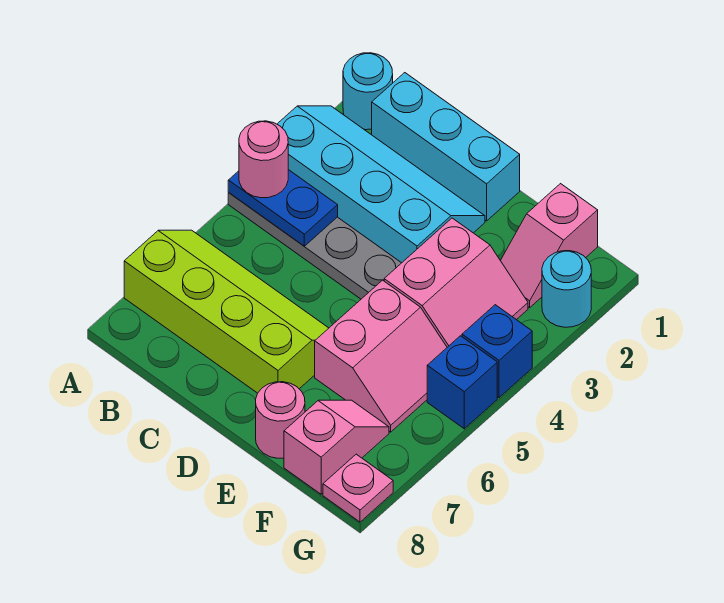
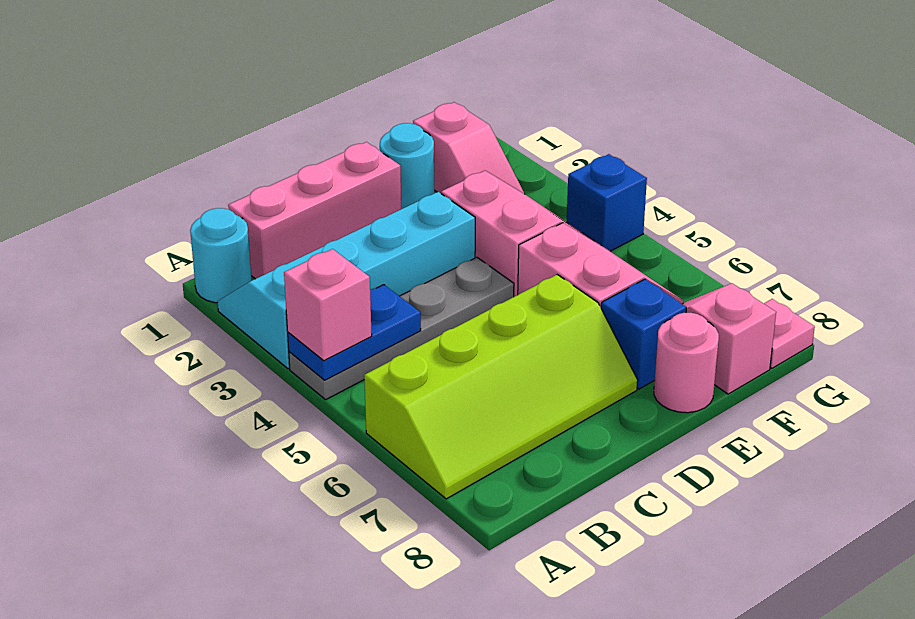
pink round brick A4 level 3 -> pink brick A4 level 3
lime slope A6:D7 level 1 top 7 -> lime slope A6:D7 level 1 top 6
cyan brick B1:D1 level 1 -> pink brick B1:D1 level 1
cyan round brick G2 level 1 -> cyan round brick E1 level 1
blue brick G5 level 1 -> blue brick E7 level 1

